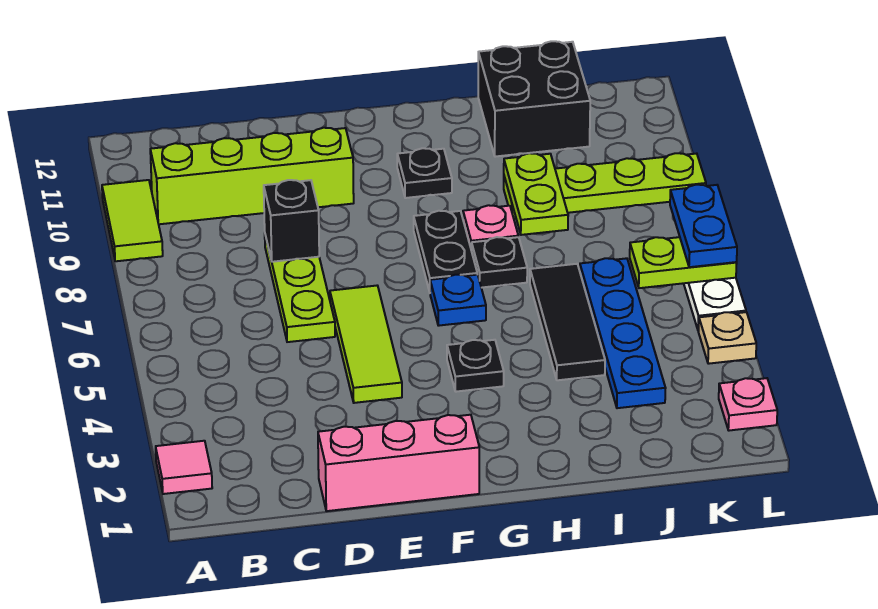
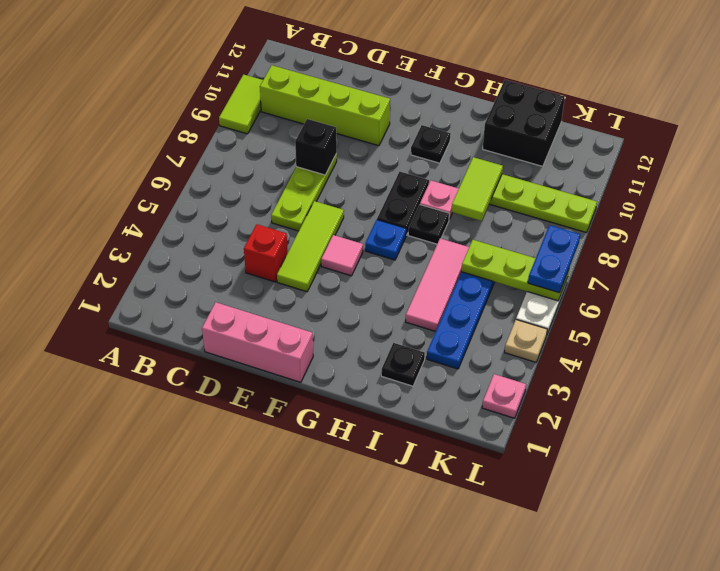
pink tile A2 level 1 -> pink tile F5 level 1
none -> red brick D4 level 1
black plate G4 level 1 -> black plate I2 level 1
black tile I4:I6 level 1 -> pink tile I4:I6 level 1
lime plate I8:I9 level 2 -> lime tile I8:I9 level 2
lime plate K6:L6 level 2 -> lime plate J6:L6 level 2

